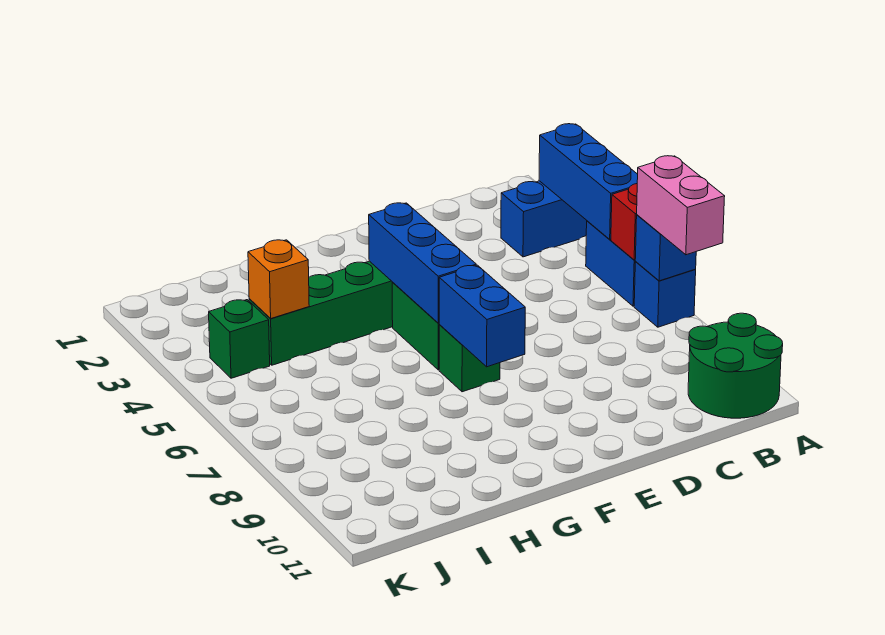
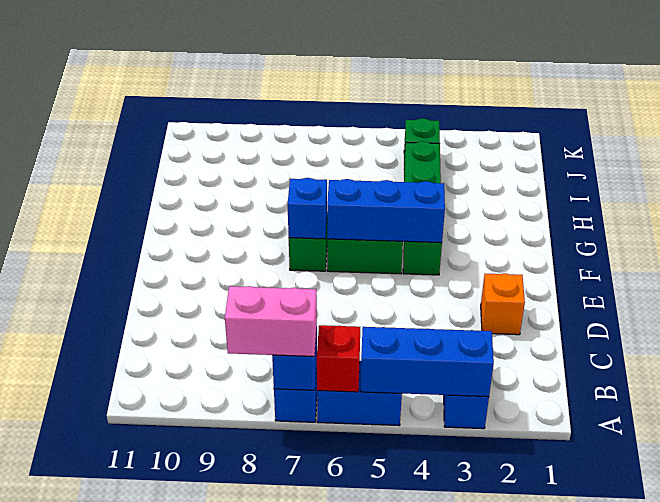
green round brick A10:B11 level 1 -> none
blue brick F7:F8 level 2 -> blue brick F7 level 2
orange brick I4 level 2 -> orange brick D2 level 1

